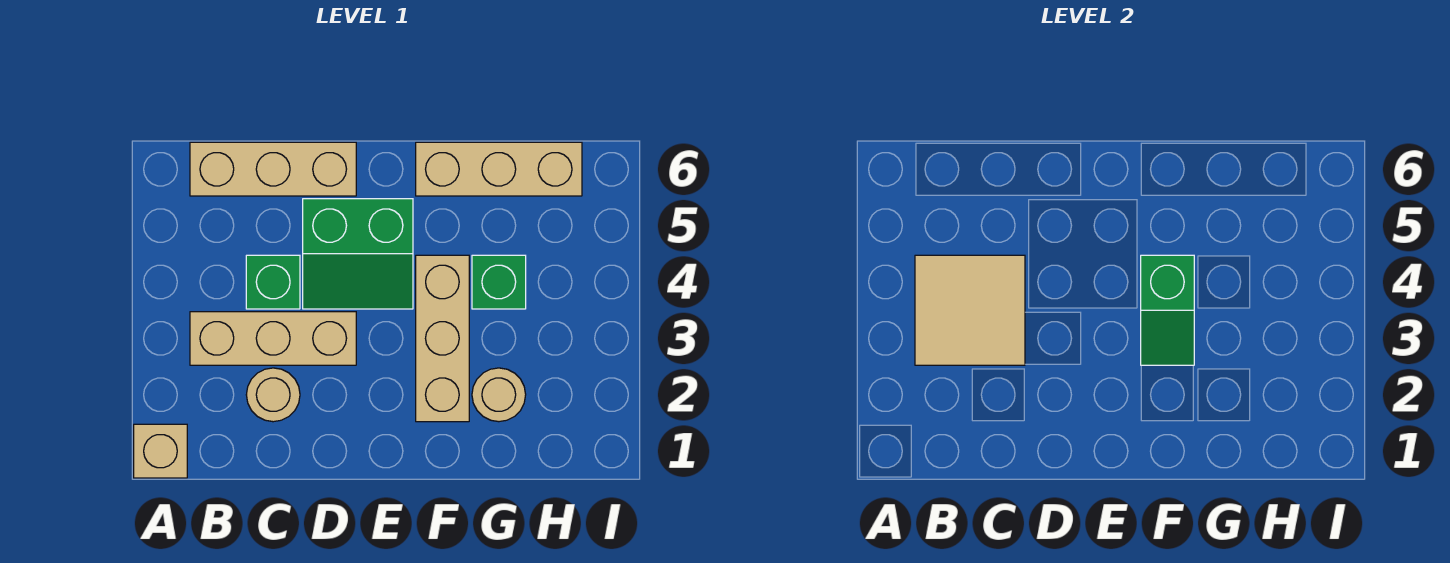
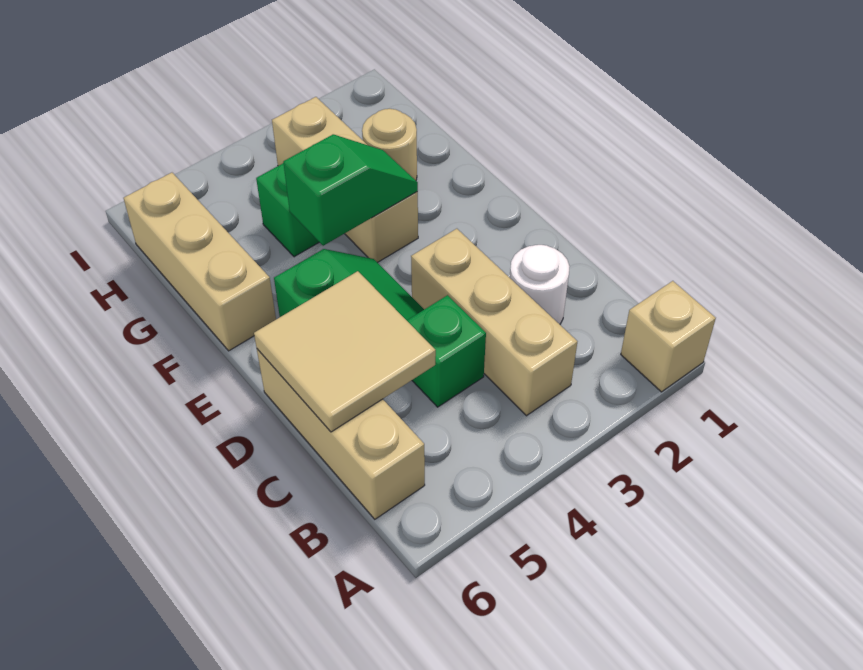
tan tile B3:C4 level 2 -> tan tile C5:D6 level 2
tan round brick C2 level 1 -> white round brick C2 level 1
tan brick F2:F4 level 1 -> tan brick F3:H3 level 1

